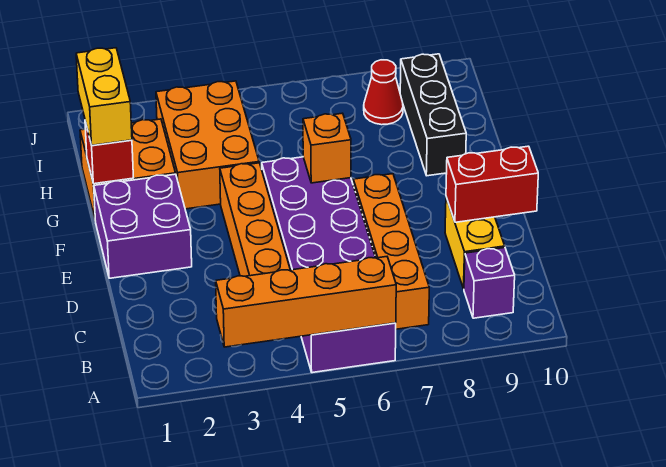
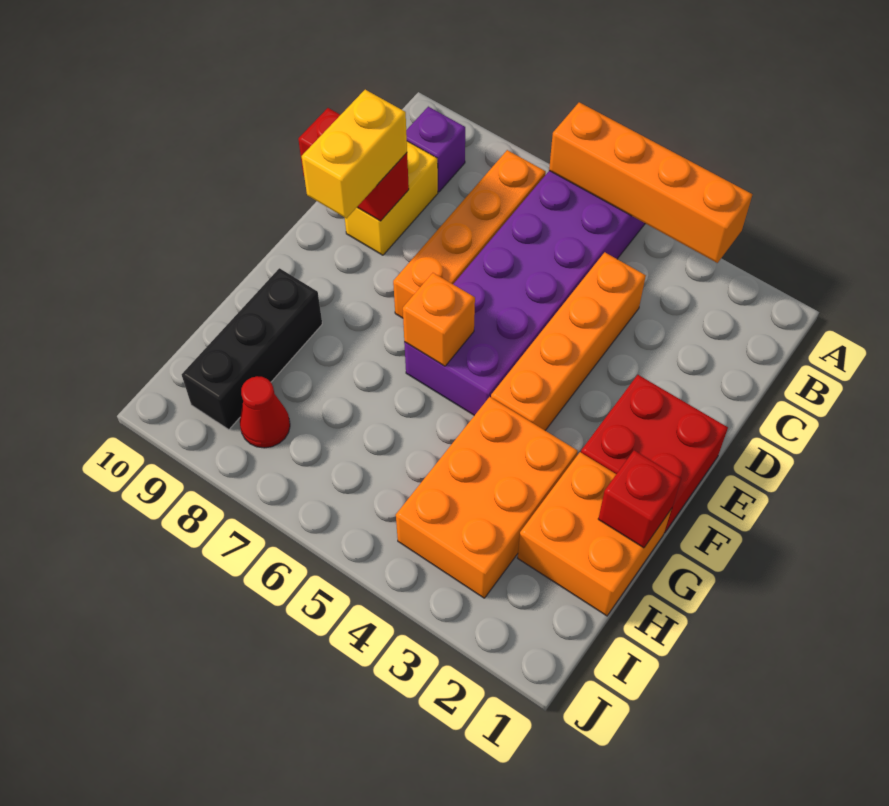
purple brick E1:F2 level 1 -> red brick E1:F2 level 1
yellow brick G1:H1 level 3 -> yellow brick D9:E9 level 3

